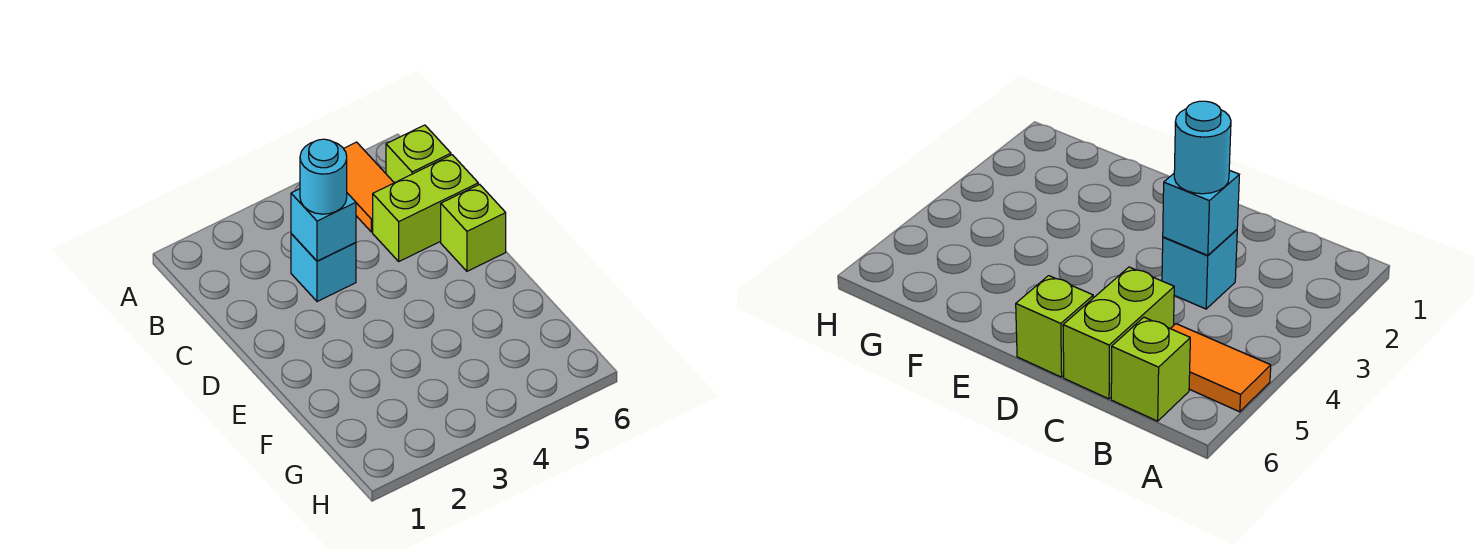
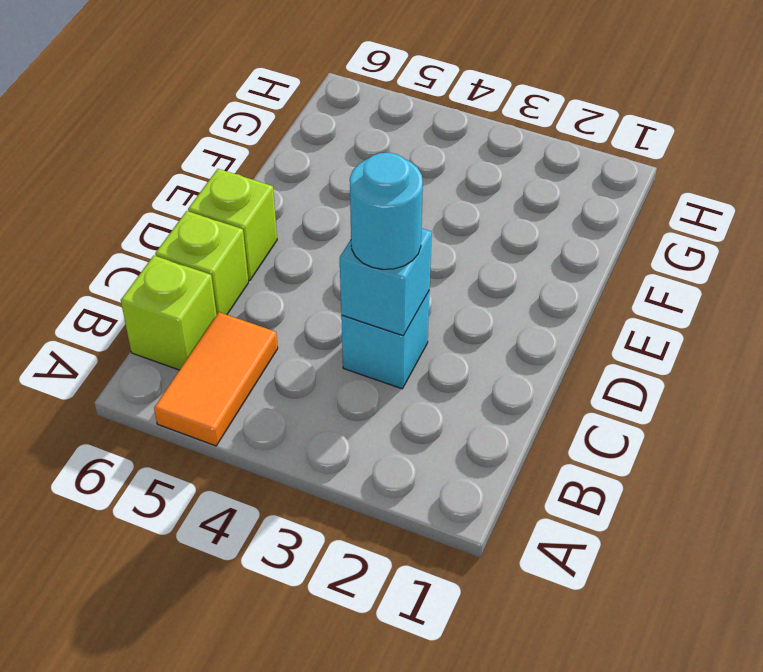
lime brick C5:C6 level 1 -> lime brick C6 level 1

